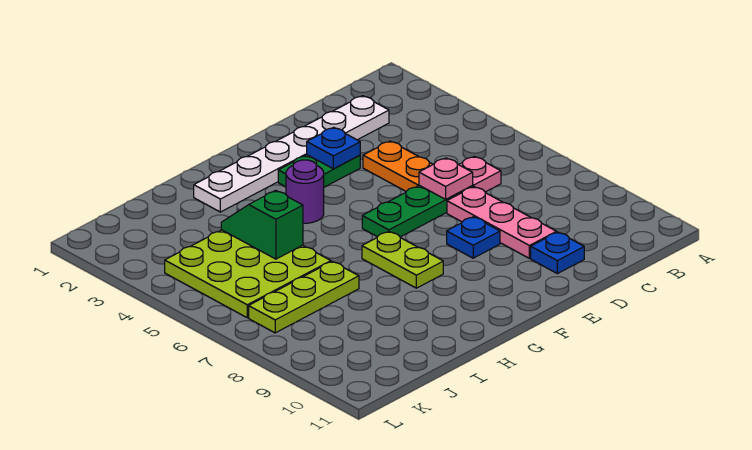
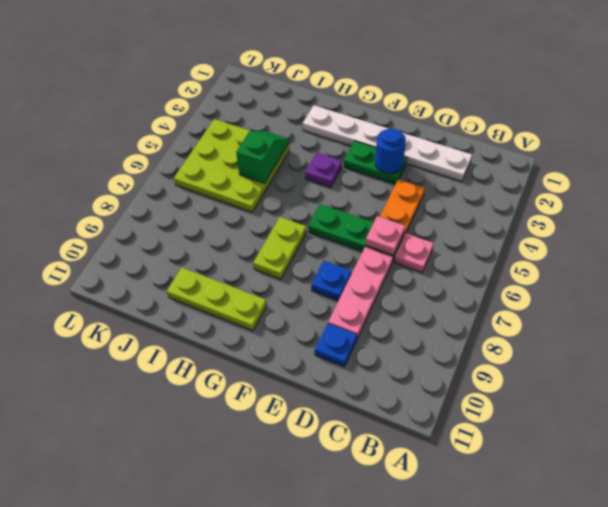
blue plate E3 level 2 -> blue round brick E3 level 2
purple round brick G4 level 1 -> purple plate G4 level 1
lime plate I7:K7 level 1 -> lime plate G10:I10 level 1

